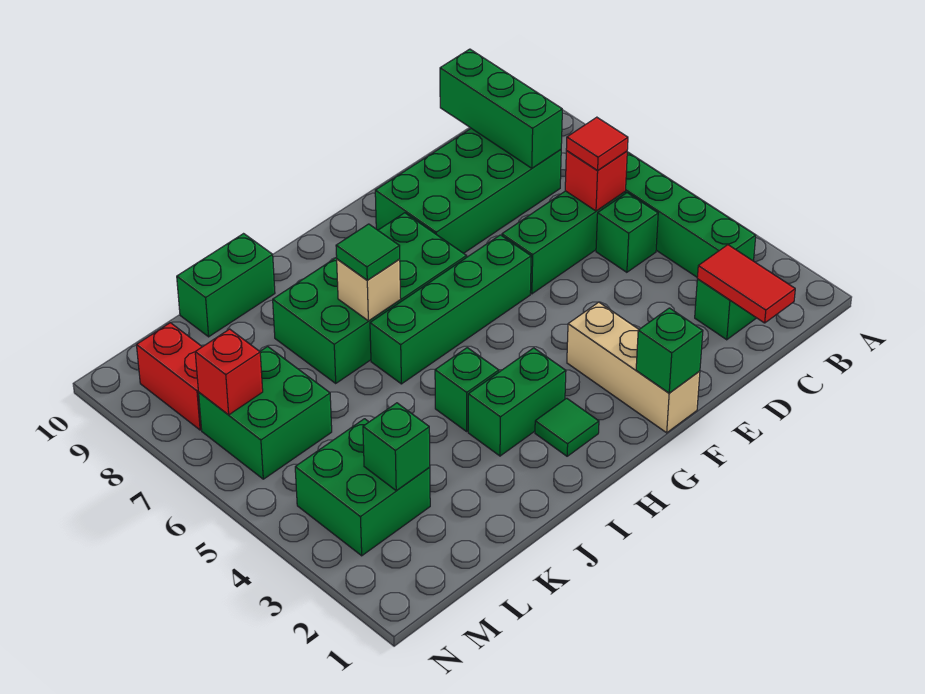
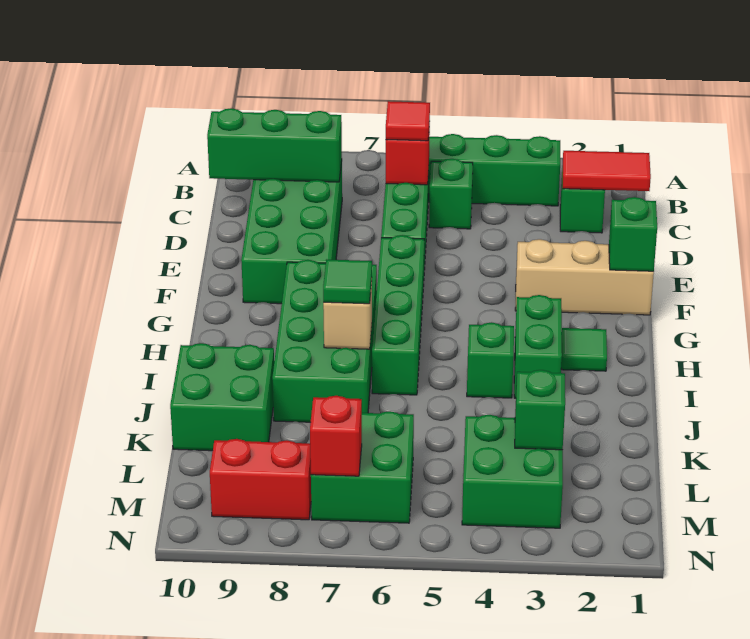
green brick J10:K10 level 1 -> green brick J9:K10 level 1

